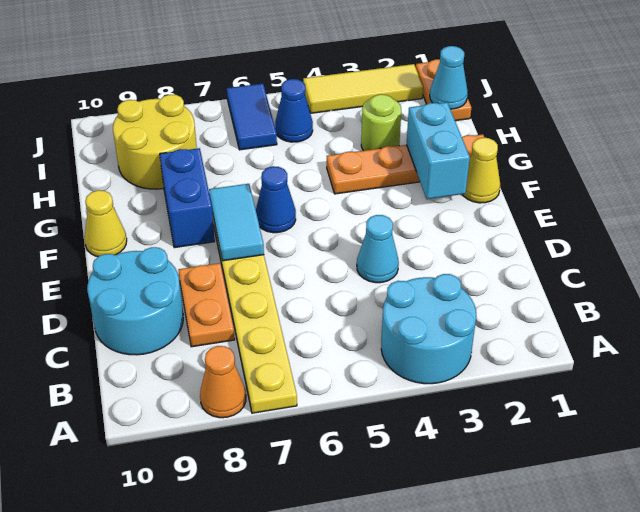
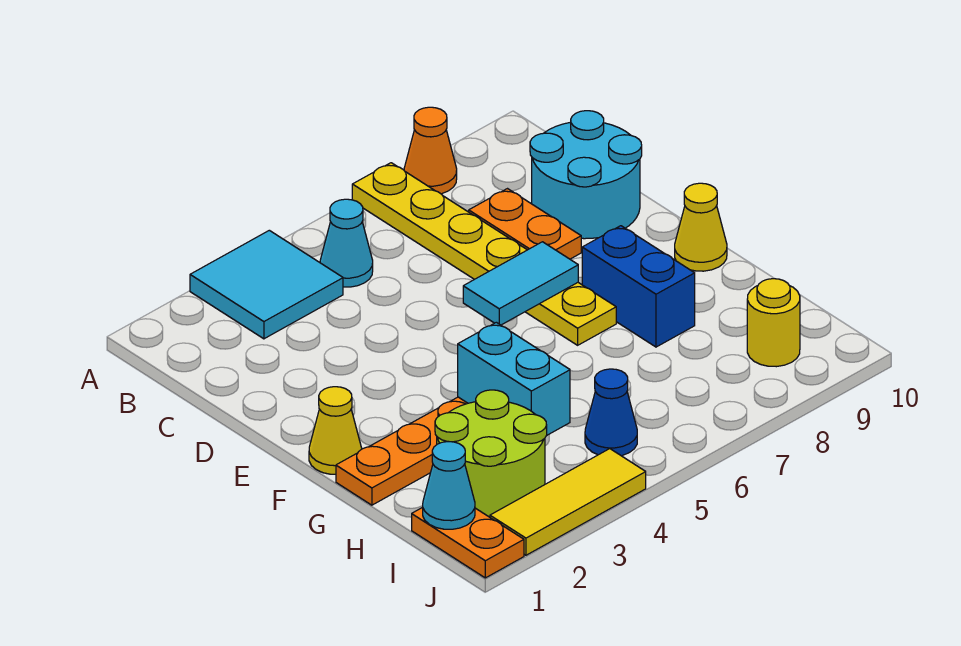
cyan round brick A3:B4 level 1 -> cyan tile A3:B4 level 1
cyan cone D4 level 1 -> cyan cone B5 level 1
cyan tile E7:F7 level 2 -> cyan tile E6:E7 level 2
cyan brick F2:G2 level 2 -> cyan brick G4:H4 level 2
blue cone F6 level 1 -> none
lime round brick H3 level 1 -> lime round brick H2:I3 level 1
yellow round brick H8:I9 level 1 -> yellow round brick I9 level 1
blue tile I6:J6 level 1 -> none

